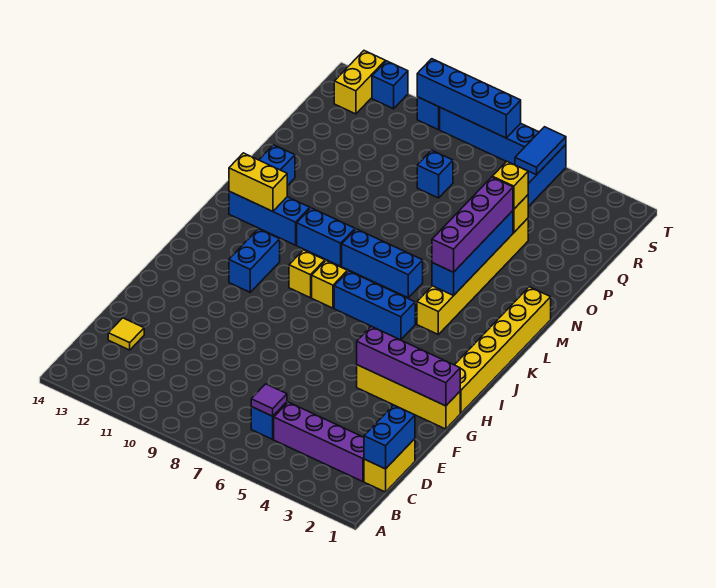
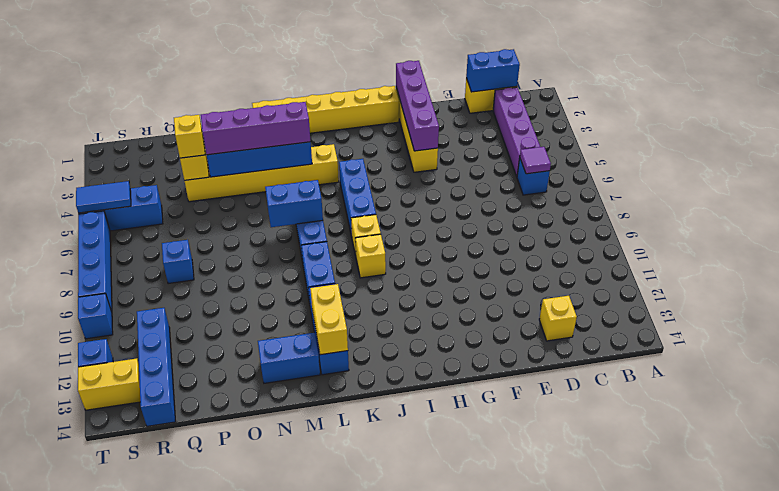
yellow tile D13 level 1 -> yellow brick D13 level 1
blue brick I11:J11 level 1 -> blue brick L7:M7 level 2
blue brick T7:T10 level 2 -> blue brick R11:R14 level 1

